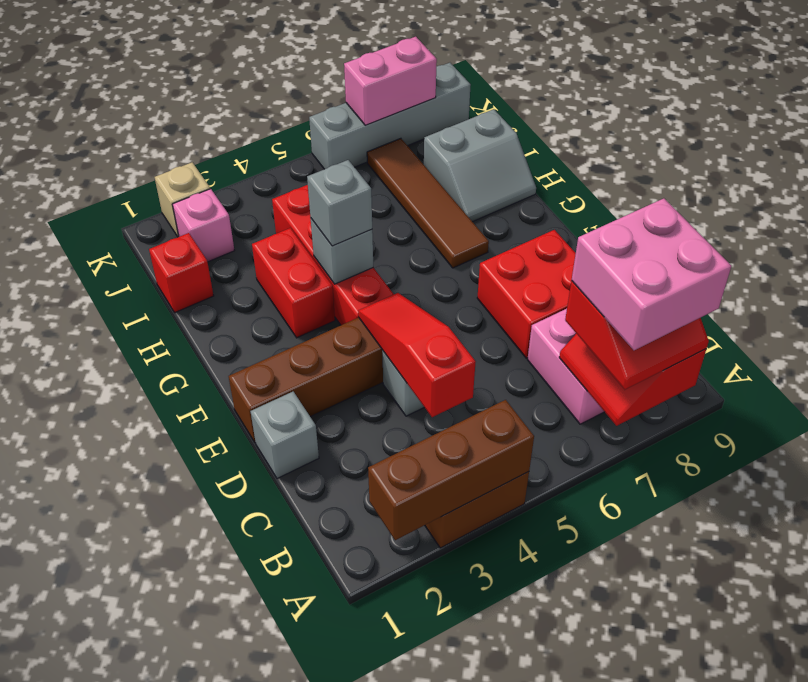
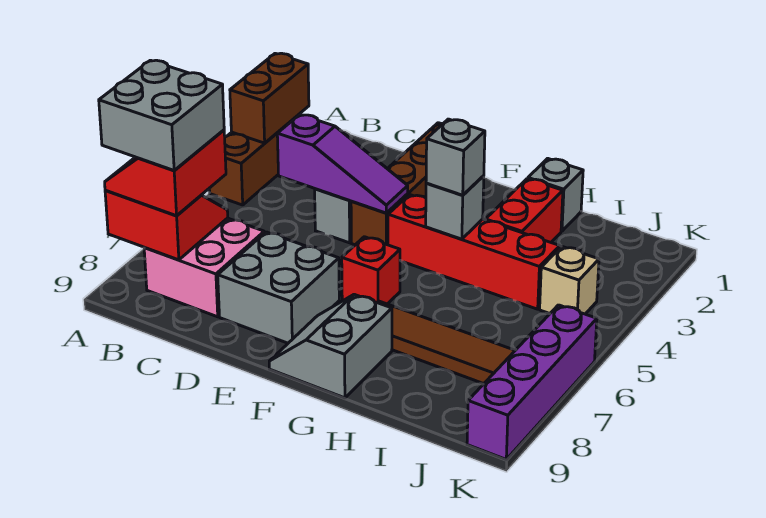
brown brick A2:A4 level 2 -> brown brick A2:A3 level 2
pink brick A7:B8 level 4 -> grey brick A7:B8 level 4
red slope C4:E4 level 2 top C -> purple slope C4:E4 level 2 top C
grey brick D1 level 1 -> grey brick H1 level 1
red brick D7:E8 level 1 -> grey brick D7:E8 level 1
red brick G3:H3 level 1 -> red brick H2:H3 level 1
grey slope H8:I9 level 1 top I -> grey slope F8:G9 level 1 top G
red brick I1 level 1 -> red brick F6 level 1
pink brick J2 level 1 -> none
tan brick K2 level 1 -> tan brick J4 level 1
grey brick K6:K9 level 1 -> purple brick K6:K9 level 1
pink brick K7:K8 level 2 -> none

